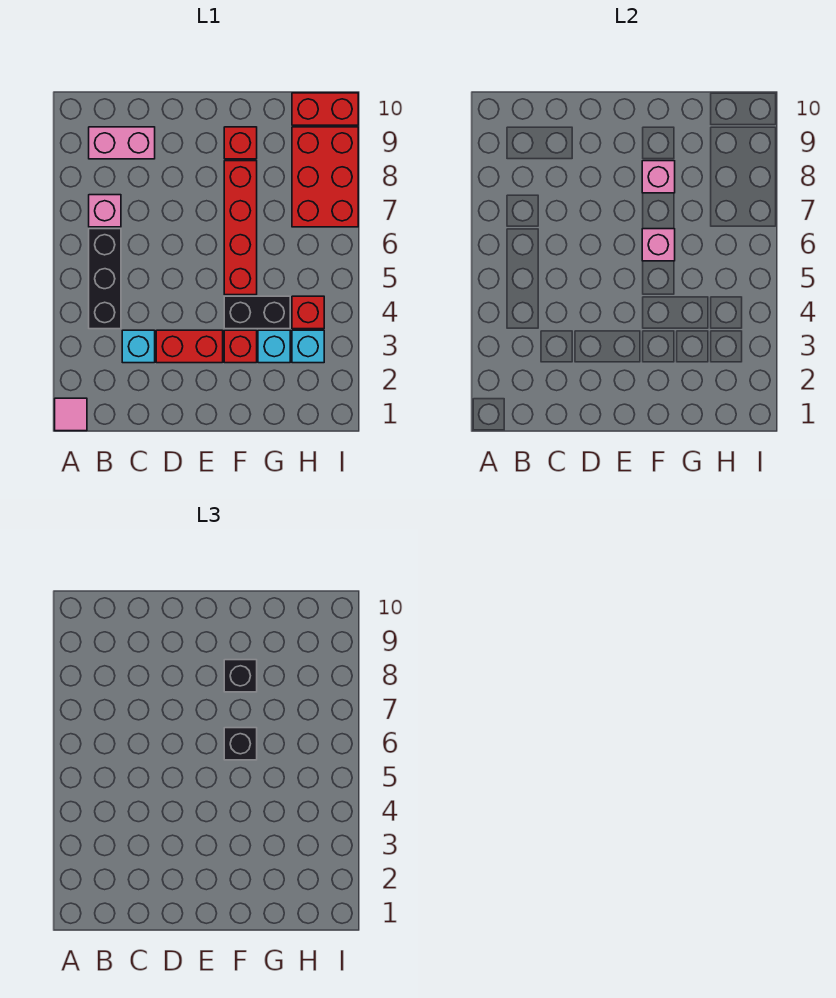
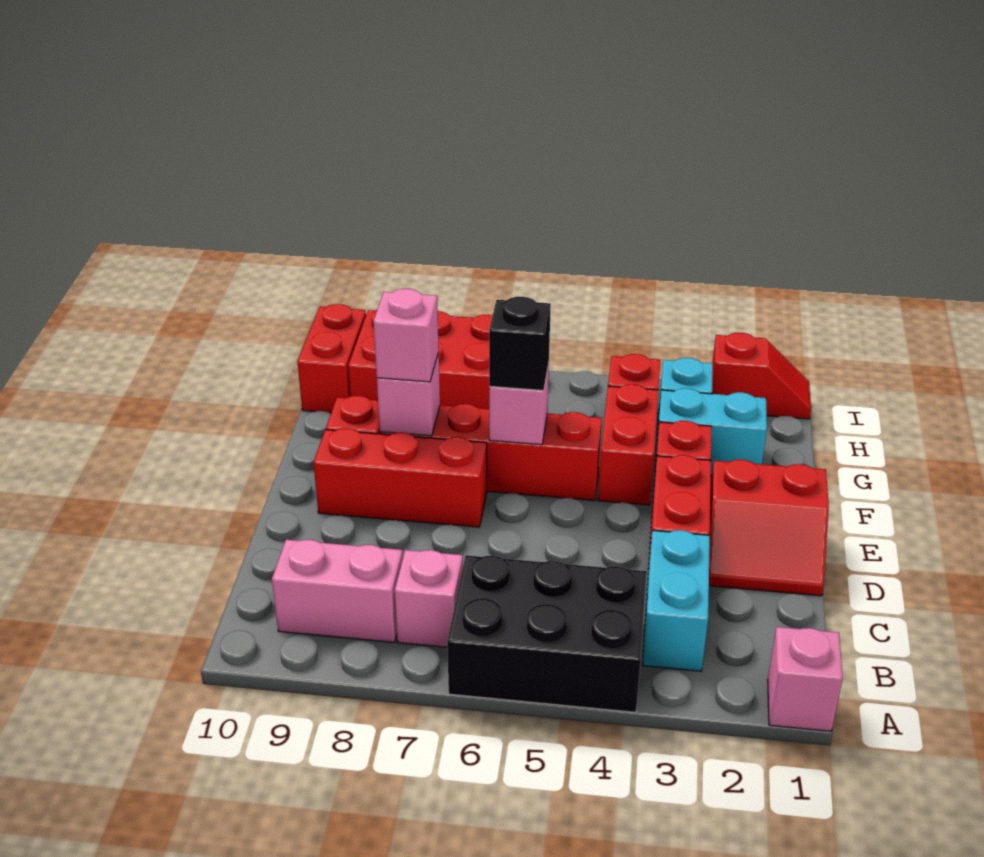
pink tile A1 level 1 -> pink brick A1 level 1
black brick B4:B6 level 1 -> black brick A4:B6 level 1
pink brick B9:C9 level 1 -> pink brick B8:B9 level 1
cyan brick C3 level 1 -> cyan brick B3:C3 level 1
none -> red slope D1:E2 level 1 top E
none -> red brick E7:E9 level 1
black brick F4:G4 level 1 -> red brick F4:G4 level 1
black brick F8 level 3 -> pink brick F8 level 3
cyan brick G3 level 1 -> cyan brick G2:G3 level 1
none -> red slope I1:I2 level 1 top 2

